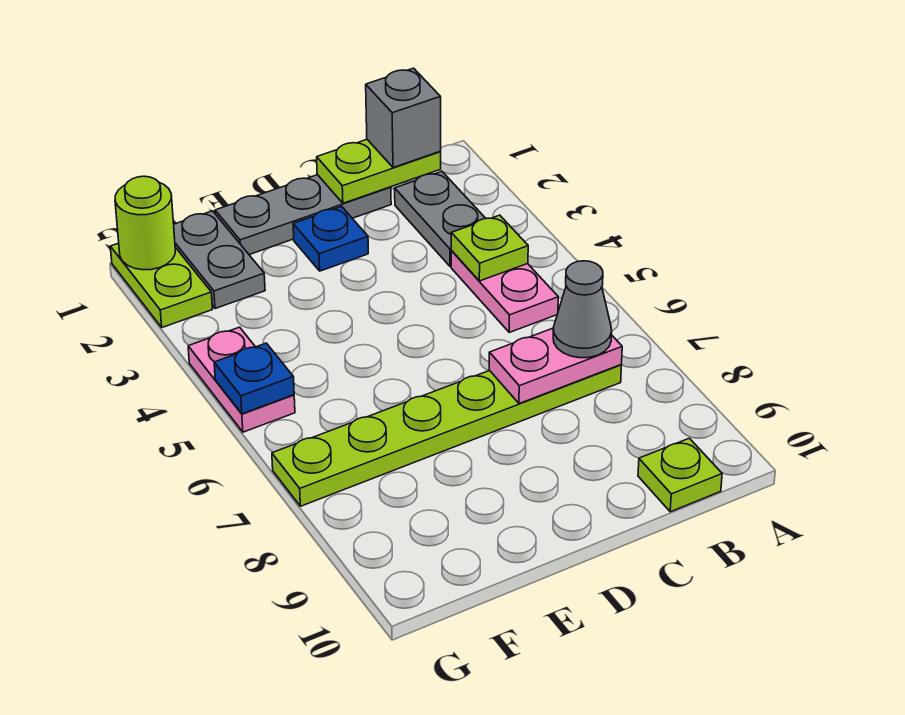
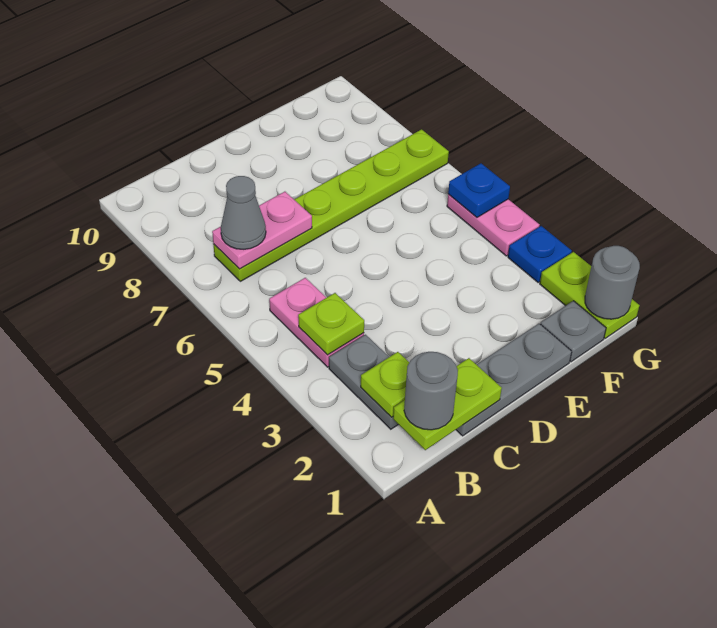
grey brick B1 level 3 -> grey round brick B1 level 3
lime plate B10 level 1 -> lime plate B2 level 2
blue plate D2 level 1 -> blue plate G3 level 1
grey plate F1:F2 level 1 -> grey plate F1 level 1
lime round brick G1 level 2 -> grey round brick G1 level 2

